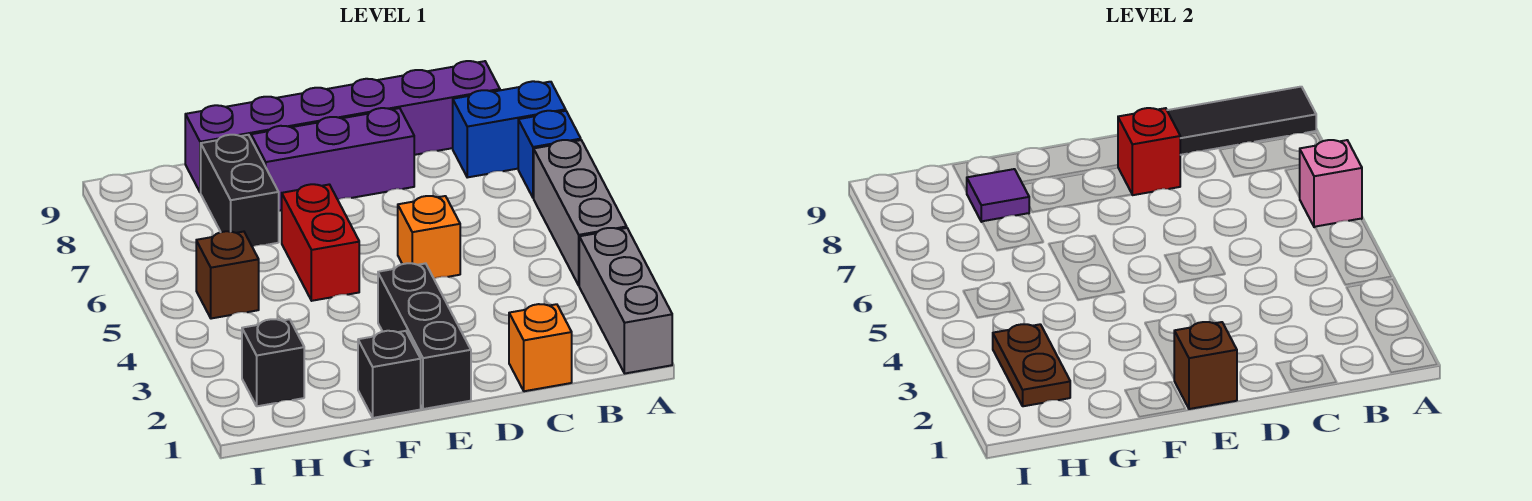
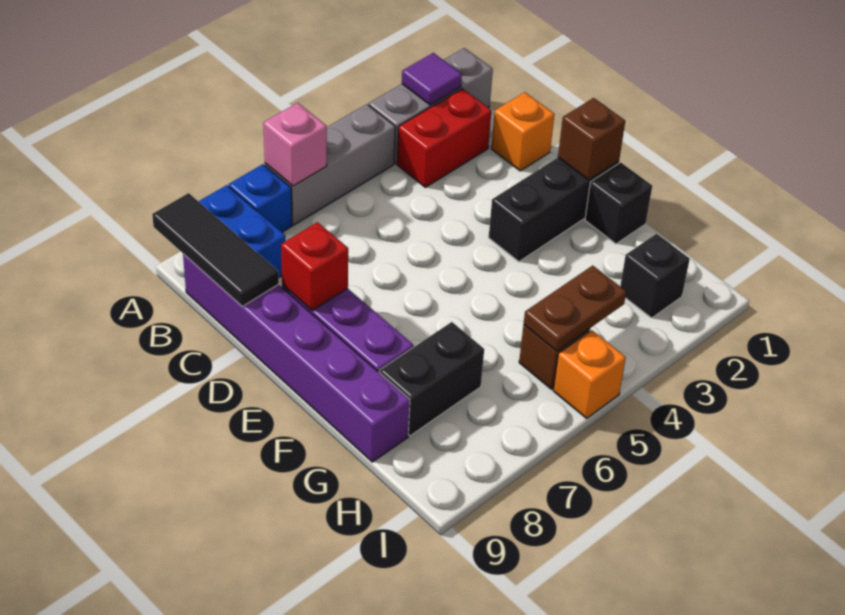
orange brick D5 level 1 -> orange brick I5 level 1
red brick F5:F6 level 1 -> red brick B2:B3 level 1
purple tile G8 level 2 -> purple tile A2 level 2
brown plate H2:H3 level 2 -> brown plate H4:H5 level 2

